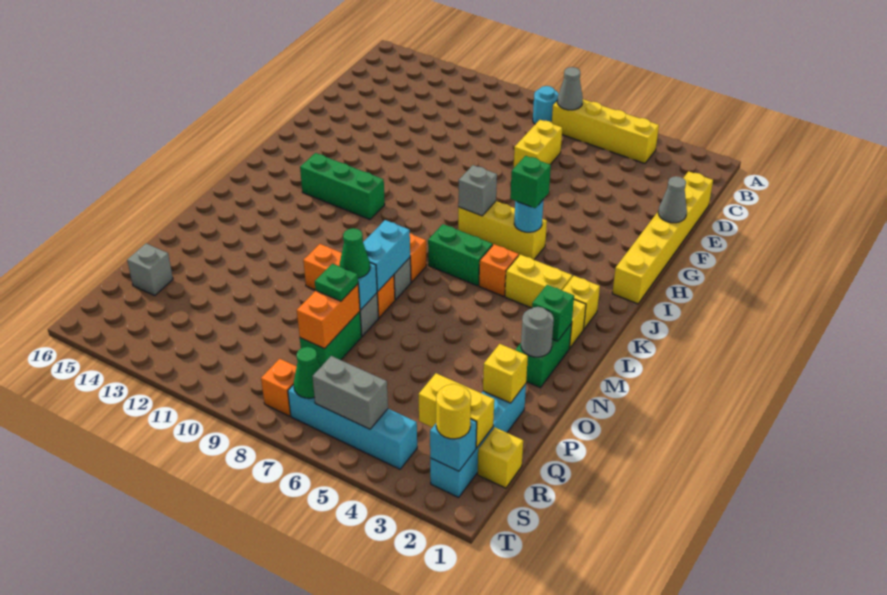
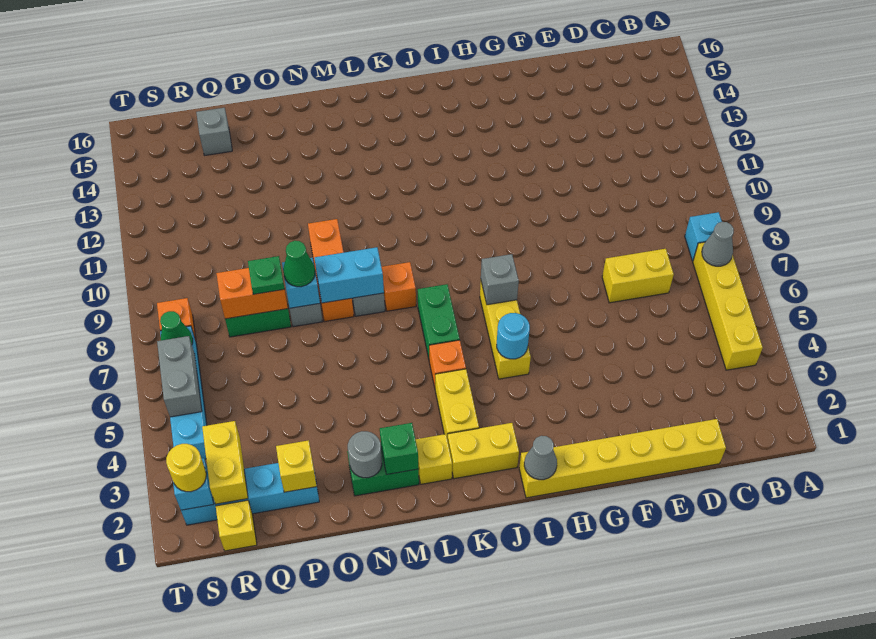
cyan round brick B8 level 1 -> cyan brick B8 level 1
grey cone F1 level 2 -> grey cone I1 level 2
green brick I5 level 3 -> none
green brick J11:J13 level 1 -> none
yellow brick K2 level 1 -> yellow brick J2:K2 level 1

